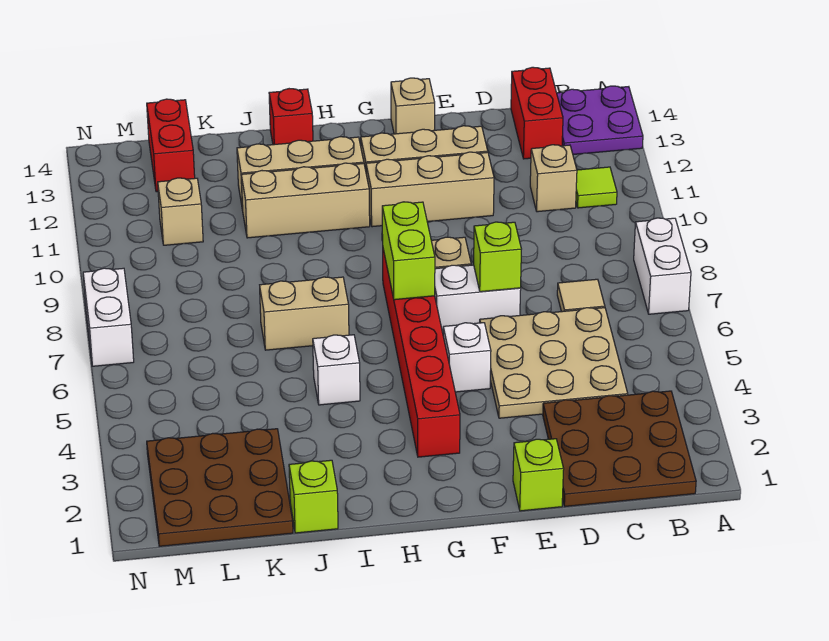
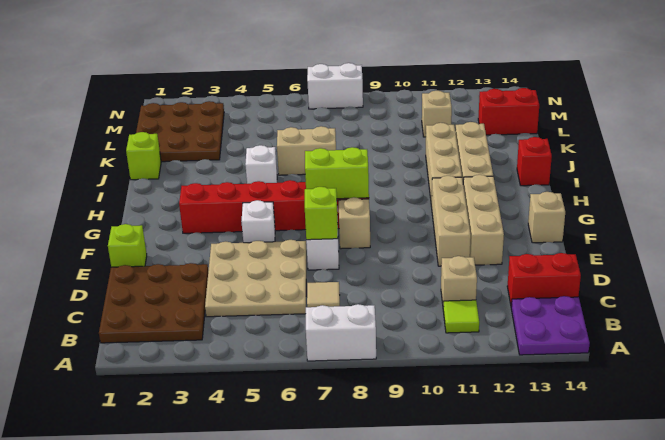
tan brick I7:J7 level 1 -> tan brick J6:J7 level 1

